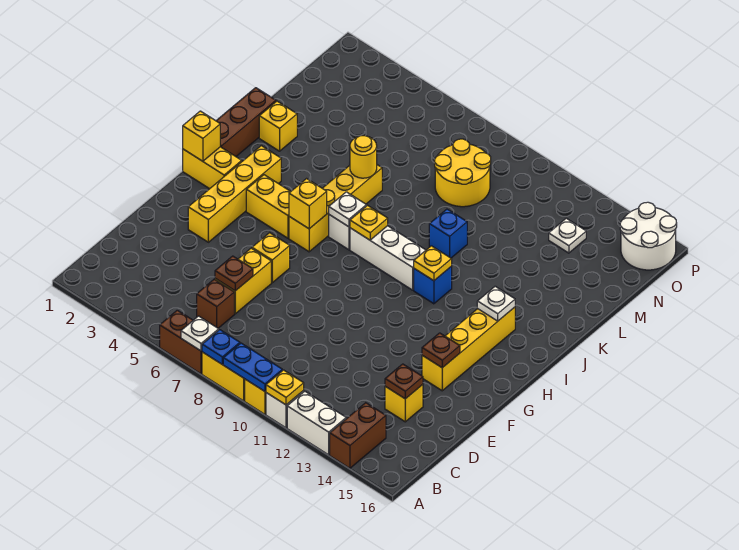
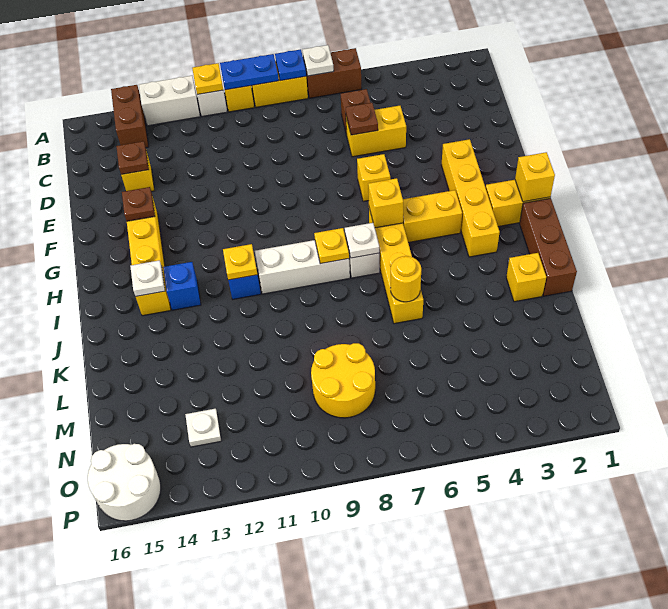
yellow brick D6:E6 level 1 -> yellow brick D5:D6 level 1
blue brick K10 level 1 -> blue brick I13 level 1

